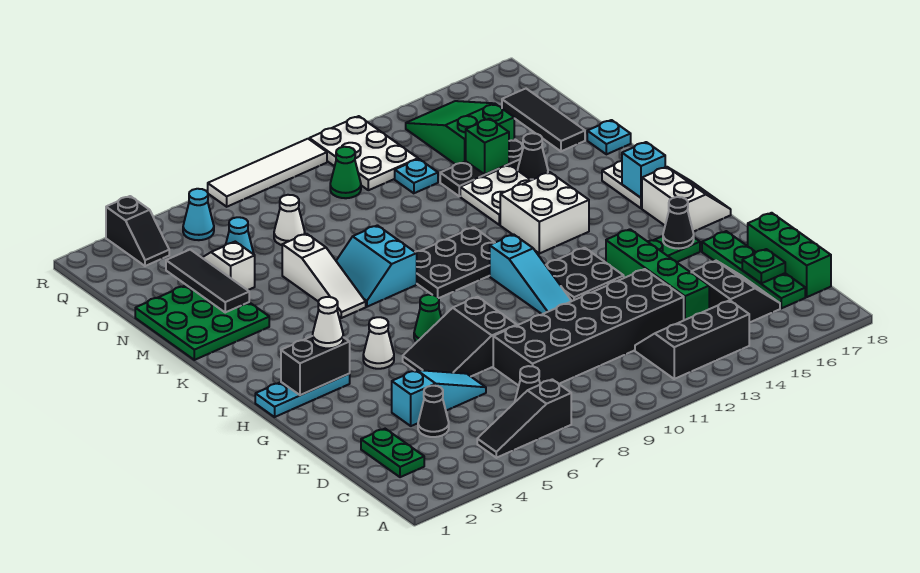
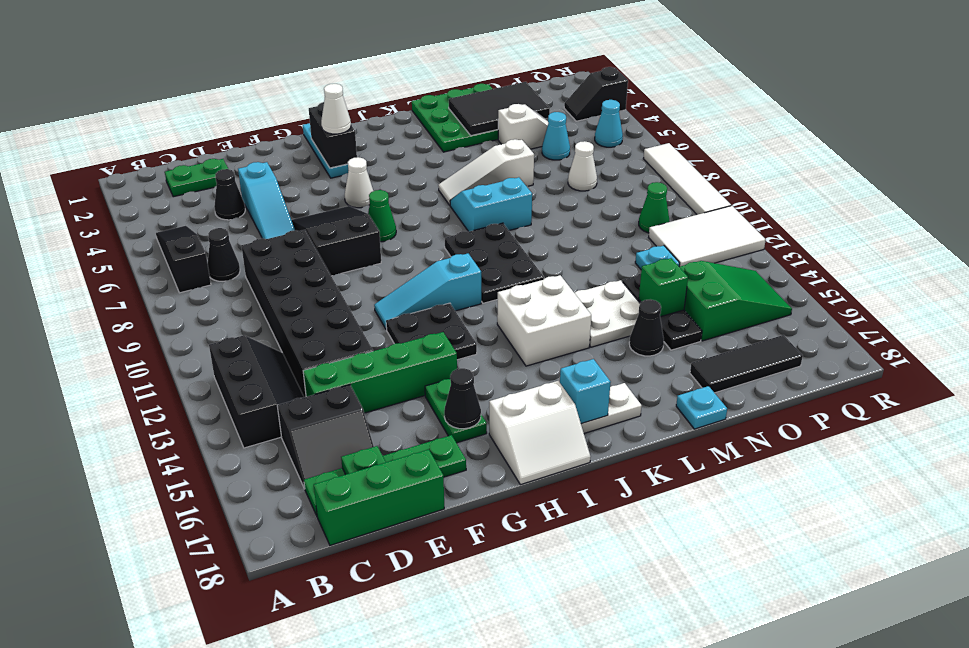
black tile M3:O3 level 2 -> black tile M2:O3 level 2
white plate P11:R12 level 1 -> white tile P11:R12 level 1

